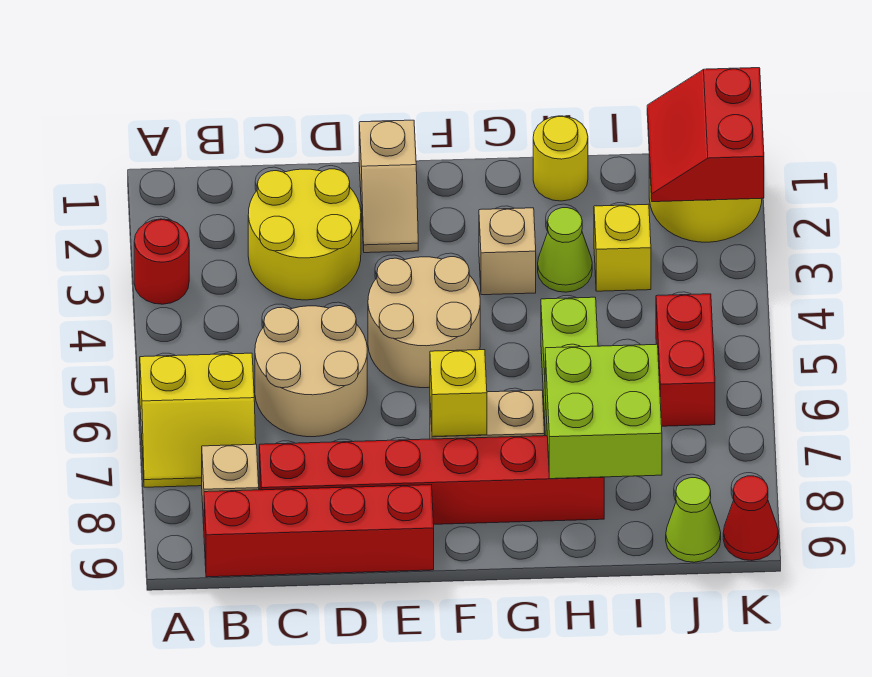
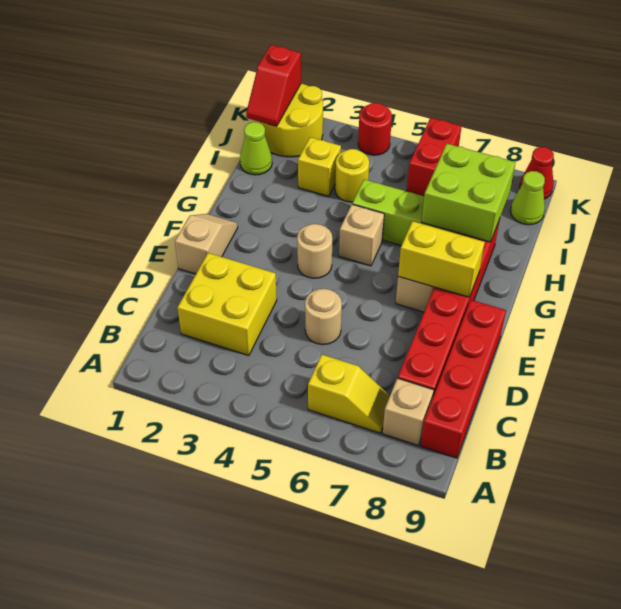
red round brick A3 level 1 -> red round brick K4 level 1
yellow slope A6:B7 level 1 top 6 -> yellow slope B6:B7 level 1 top 6
yellow round brick C2:D3 level 1 -> yellow brick C2:D3 level 1
tan round brick C5:D6 level 1 -> tan round brick D5 level 1
tan slope E1:E2 level 1 top 1 -> tan slope E1:F1 level 1 top E
tan round brick E4:F5 level 1 -> tan round brick F4 level 1
yellow brick F7 level 2 -> yellow brick F7:F8 level 2
tan brick G3 level 1 -> tan brick G5 level 1
yellow round brick H1 level 1 -> yellow round brick I4 level 1
lime cone H3 level 1 -> lime cone I1 level 1
red slope J1:K2 level 2 top K -> red slope J1:K1 level 2 top K
red brick J5:J6 level 1 -> red brick J6:K6 level 1

